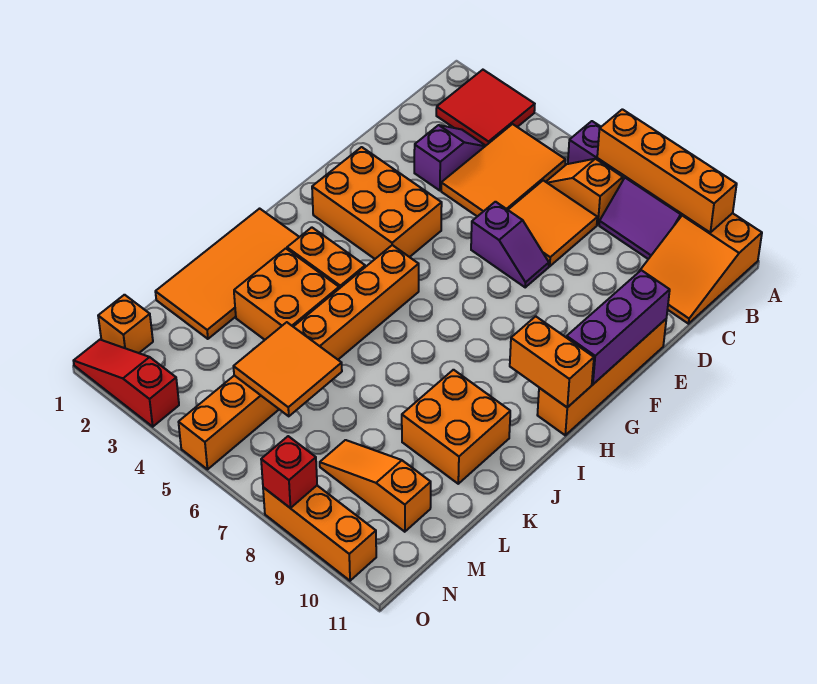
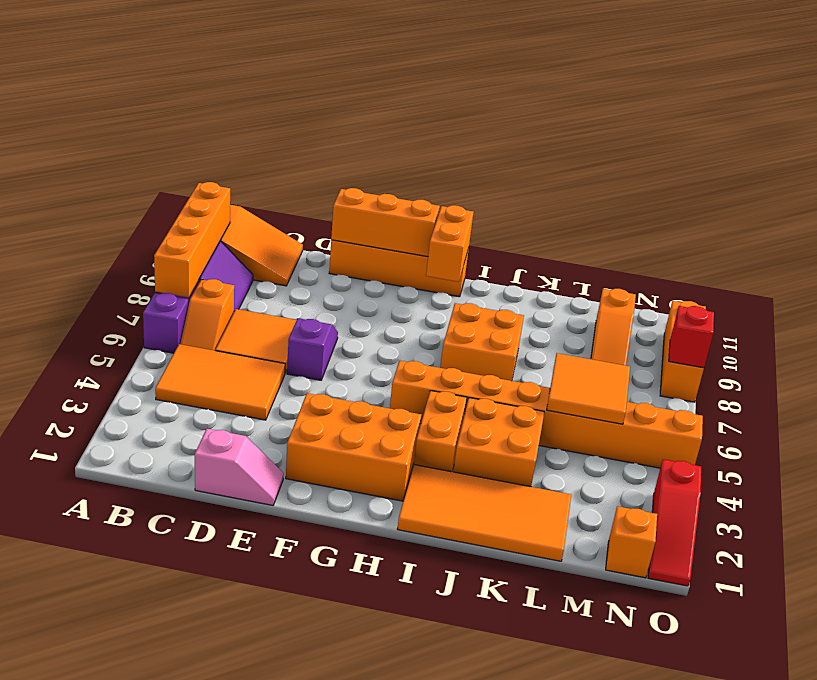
red tile A2:B3 level 1 -> none
purple slope C3:D3 level 1 top D -> none
none -> pink slope D1:E1 level 1 top D
purple brick E11:G11 level 2 -> orange brick E11:G11 level 2
orange brick F2:G4 level 1 -> orange brick F2:H3 level 1
orange brick J9:K10 level 1 -> orange brick I7:J8 level 1

